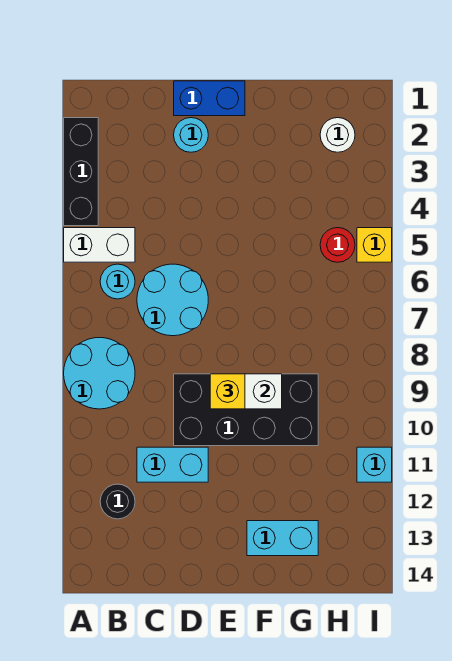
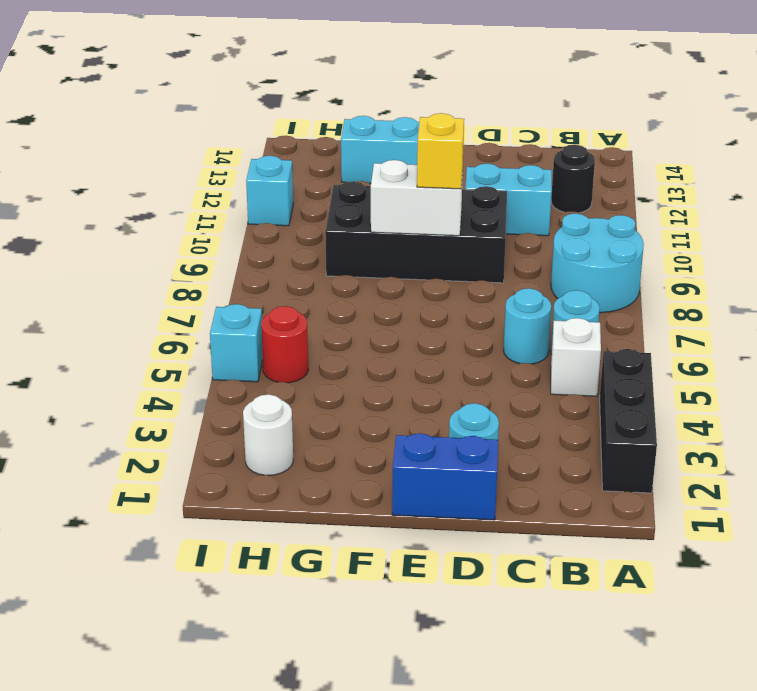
white brick A5:B5 level 1 -> white brick B5 level 1
cyan round brick C6:D7 level 1 -> cyan round brick C6 level 1
yellow brick I5 level 1 -> cyan brick I5 level 1

